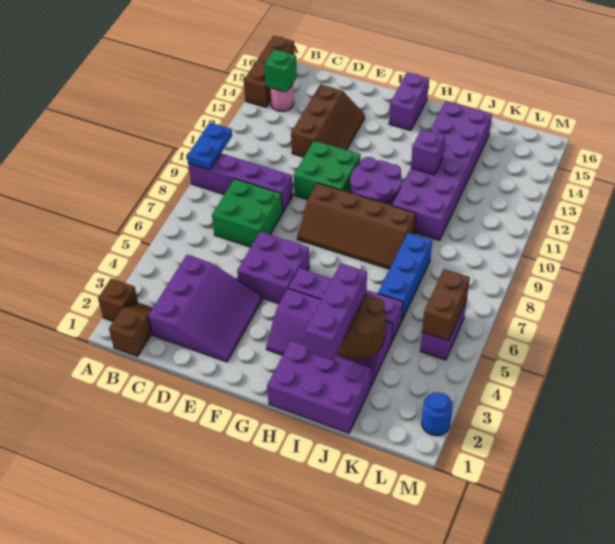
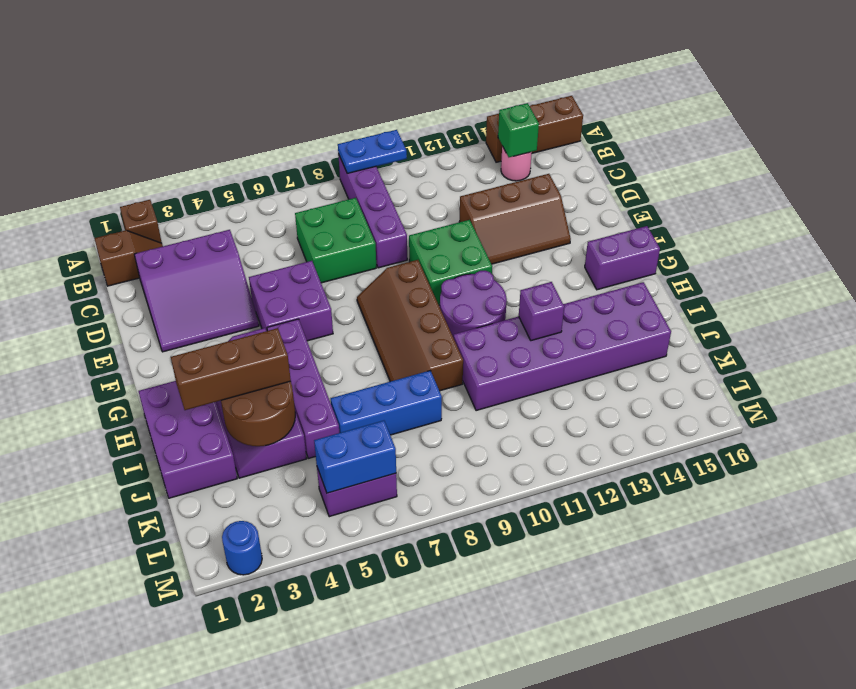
purple brick I2:I4 level 3 -> brown brick I2:I4 level 3
brown brick L5:L6 level 2 -> blue brick L5:L6 level 2

